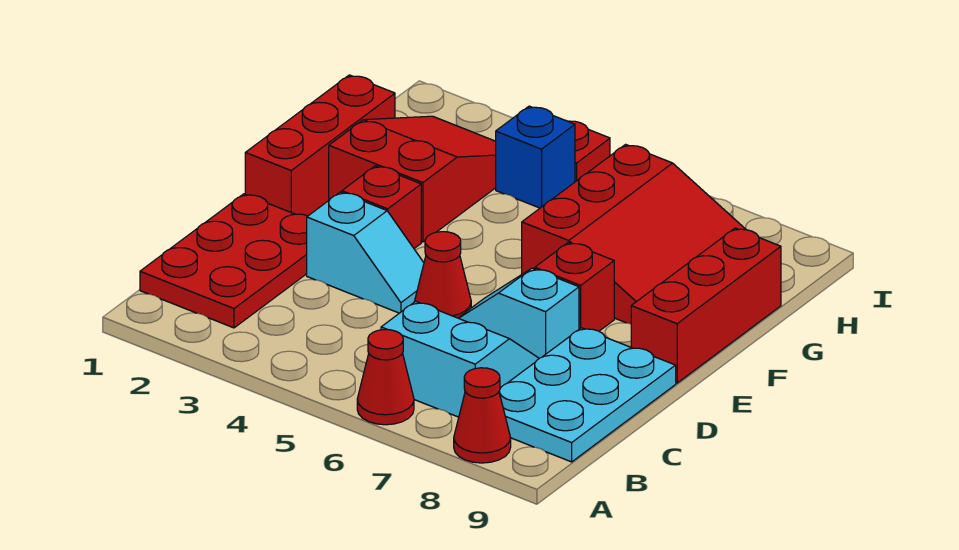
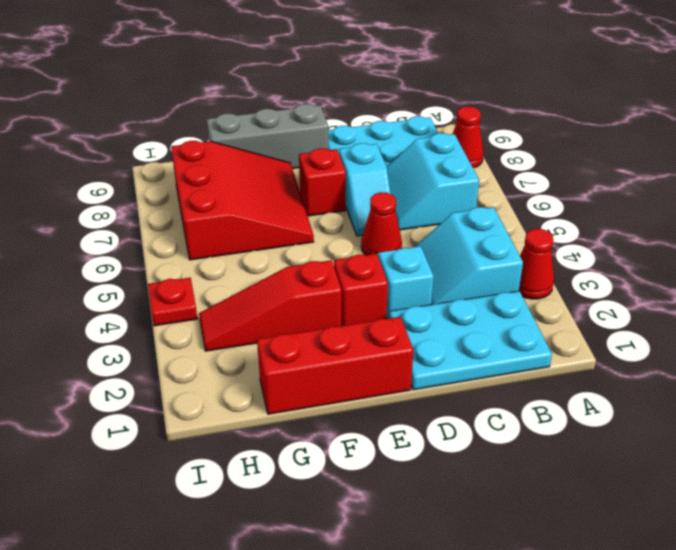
red cone A6 level 1 -> red cone A3 level 1
red plate B1:D2 level 1 -> cyan plate B1:D2 level 1
none -> cyan slope B3:C4 level 1 top B
red brick E9:G9 level 1 -> grey brick E9:G9 level 1
red slope F2:H3 level 1 top F -> red slope F3:H3 level 1 top F
red slope F6:H8 level 1 top 6 -> red slope F6:H8 level 1 top H
blue brick H4 level 1 -> none

